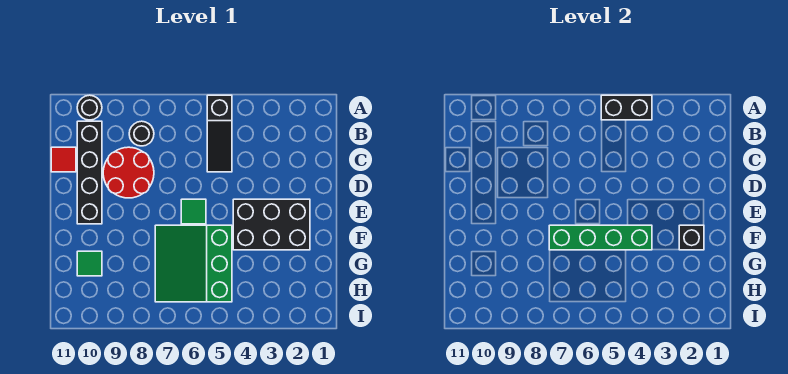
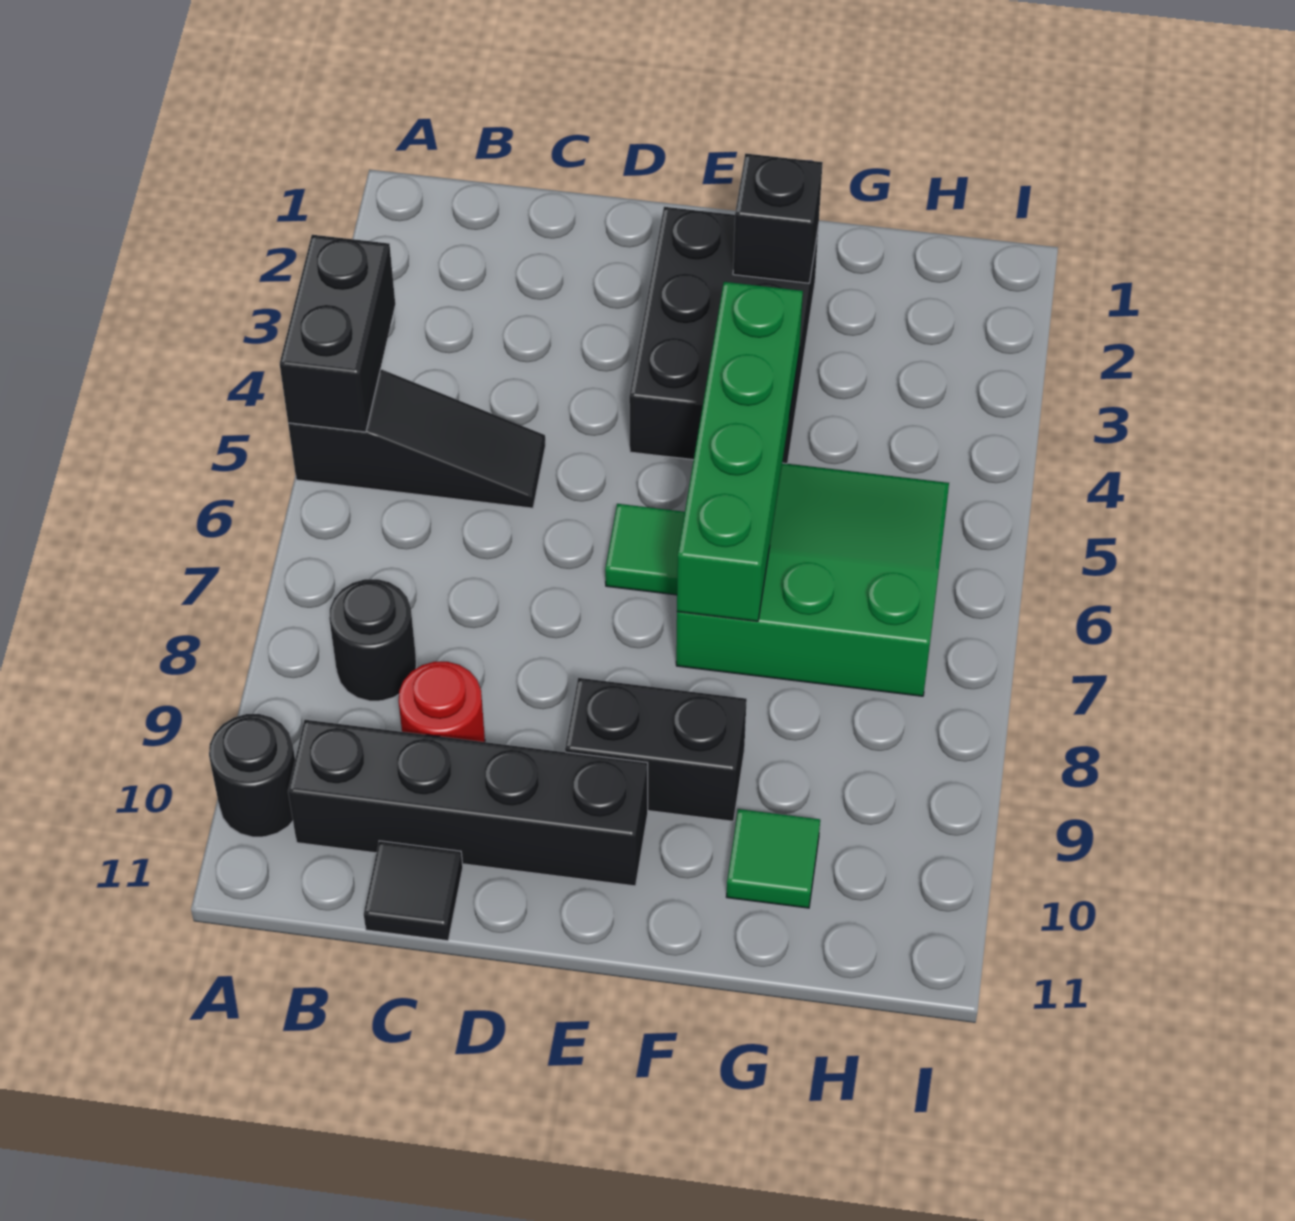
red round brick C8:D9 level 1 -> red round brick C9 level 1
red tile C11 level 1 -> black tile C11 level 1
none -> black brick E9:F9 level 1
green slope F5:H7 level 1 top 5 -> green slope F5:H7 level 1 top 7

